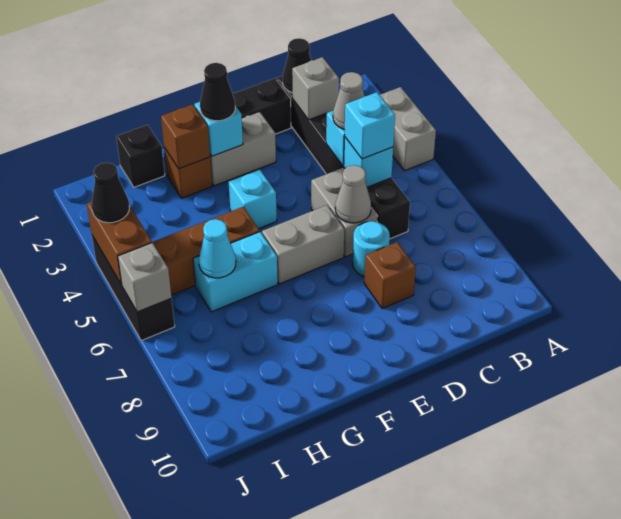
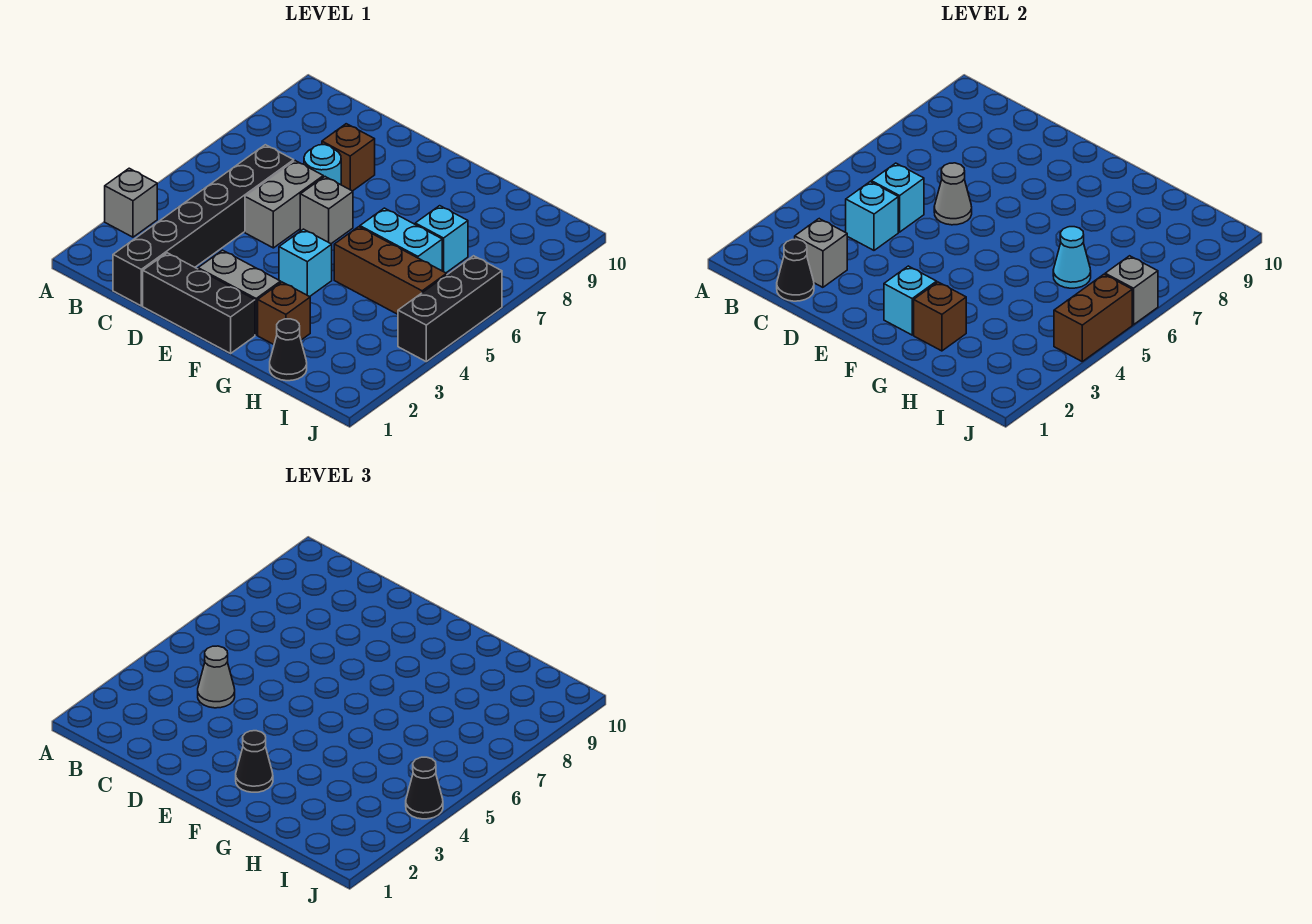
grey brick A3:A4 level 1 -> grey brick A3 level 1
cyan brick C5 level 3 -> cyan brick H7 level 1
grey brick E6:F6 level 1 -> grey brick E6 level 1
black brick H1 level 1 -> black cone H1 level 1

